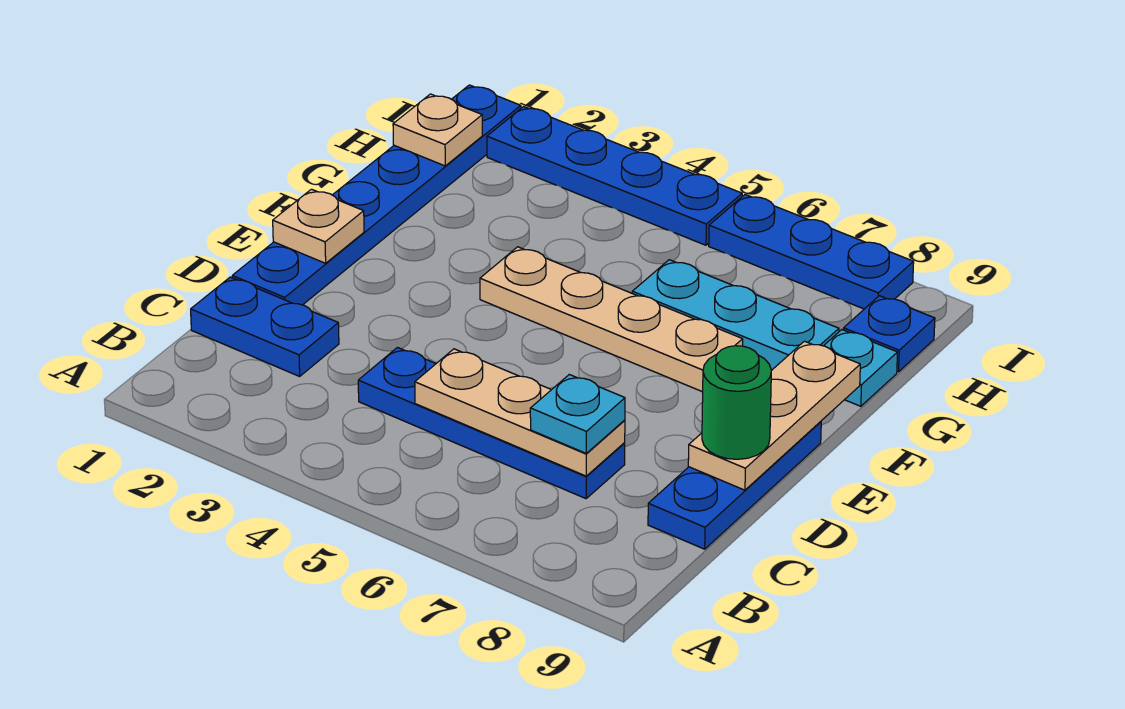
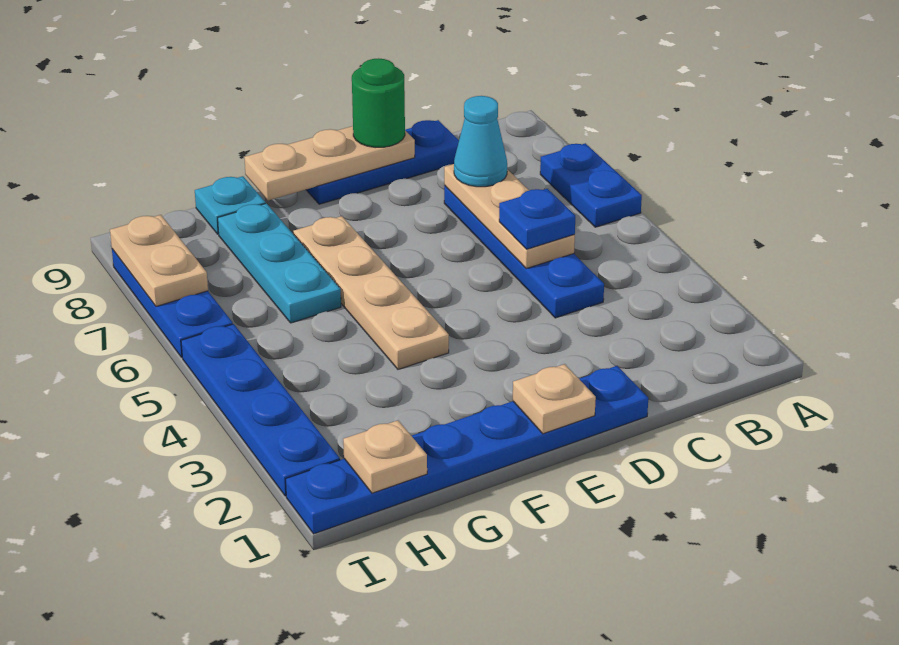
blue plate C1:C2 level 1 -> blue plate A6:A7 level 1
cyan plate C7 level 3 -> cyan cone C7 level 3
blue plate H9 level 1 -> blue plate C5 level 3
none -> tan plate I7:I8 level 2

